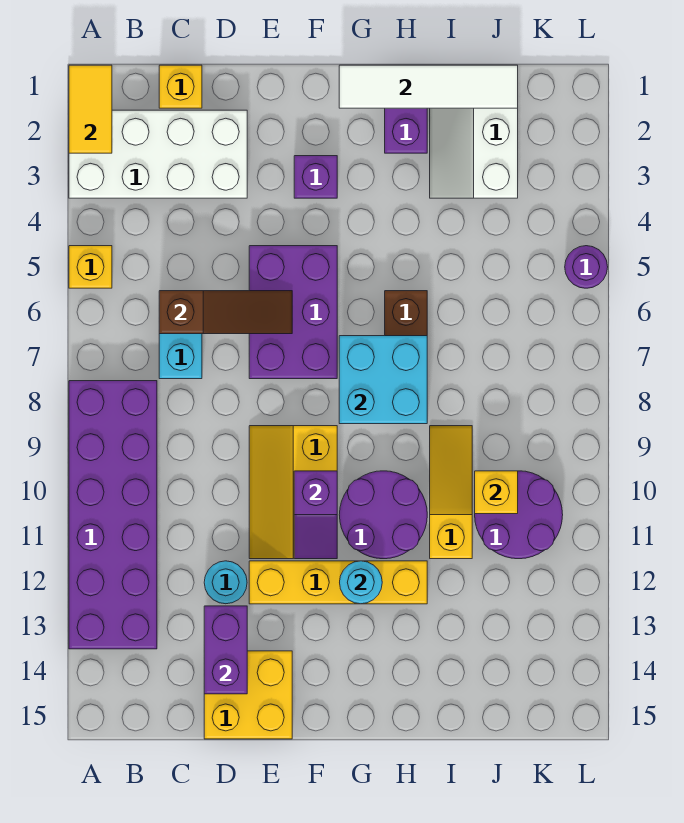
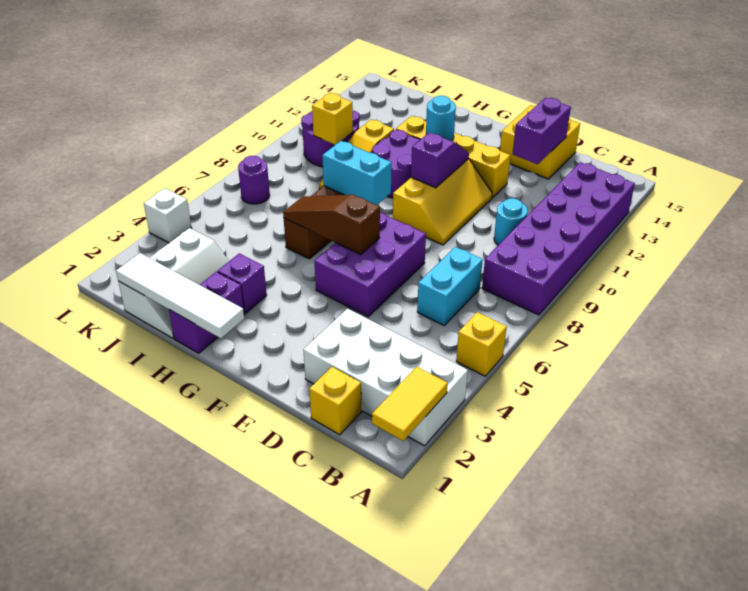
brown slope C6:E6 level 2 top C -> brown slope F6:H6 level 2 top F
cyan round brick D12 level 1 -> cyan round brick C10 level 1
purple brick F3 level 1 -> purple brick H3 level 1
cyan brick G7:H8 level 2 -> cyan brick G8:H8 level 2
none -> white brick L4 level 1
purple round brick L5 level 1 -> purple round brick K7 level 1

